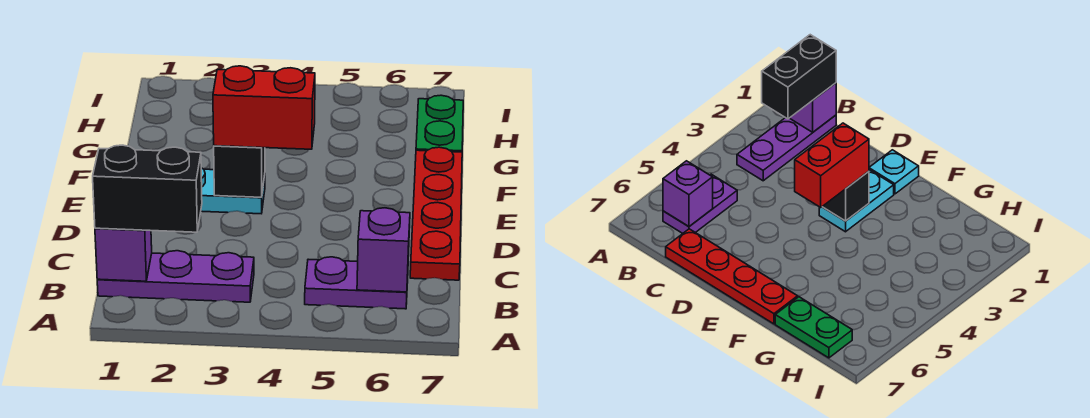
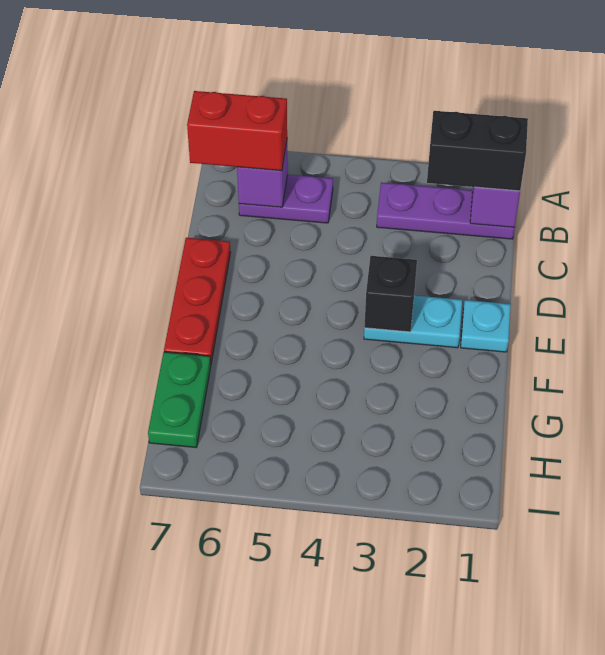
red plate C7:F7 level 1 -> red plate D7:F7 level 1
red brick E3:E4 level 3 -> red brick B6:B7 level 3

